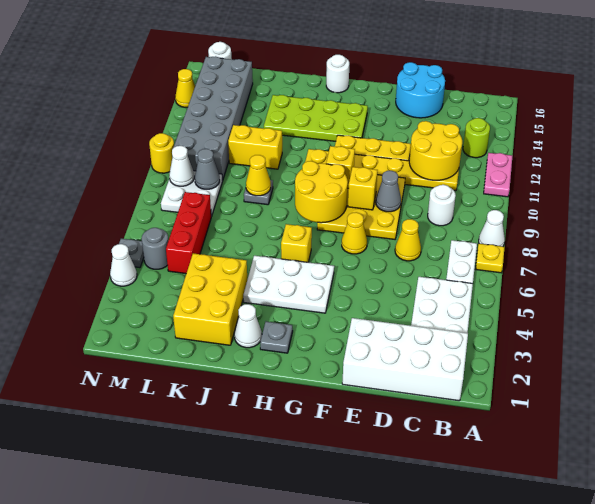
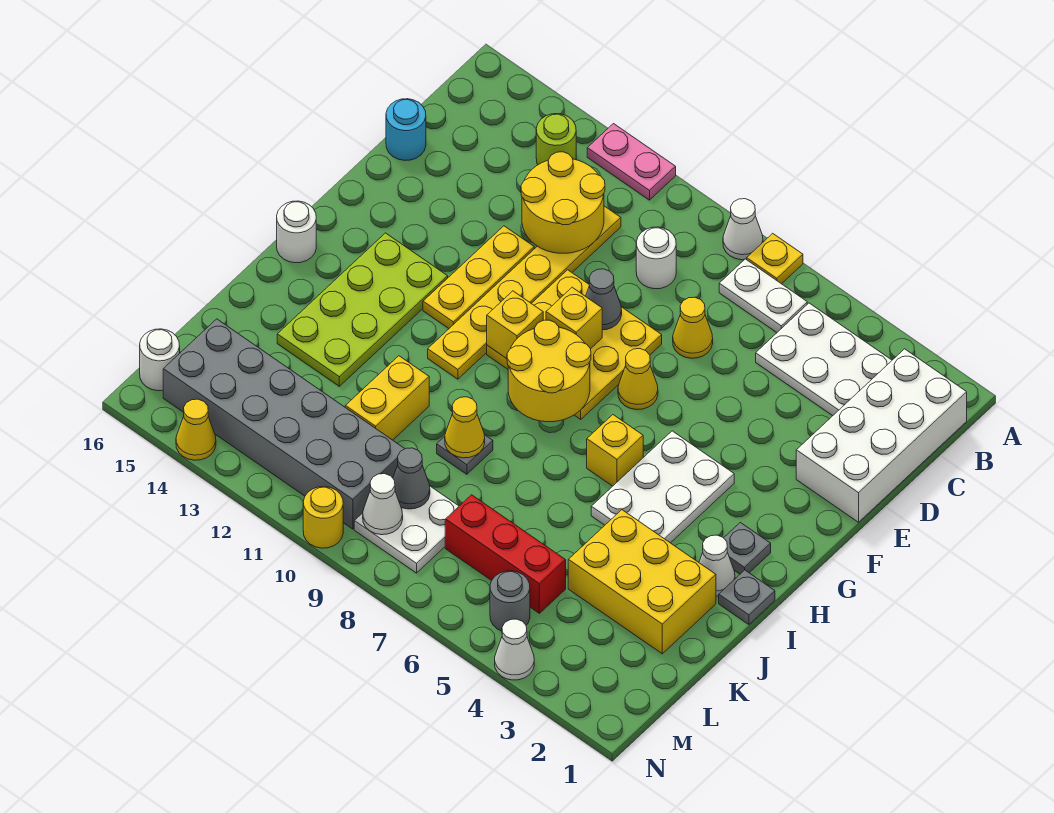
cyan round brick D15:E16 level 1 -> cyan round brick D16 level 1
grey plate N5 level 1 -> grey plate I1 level 1

